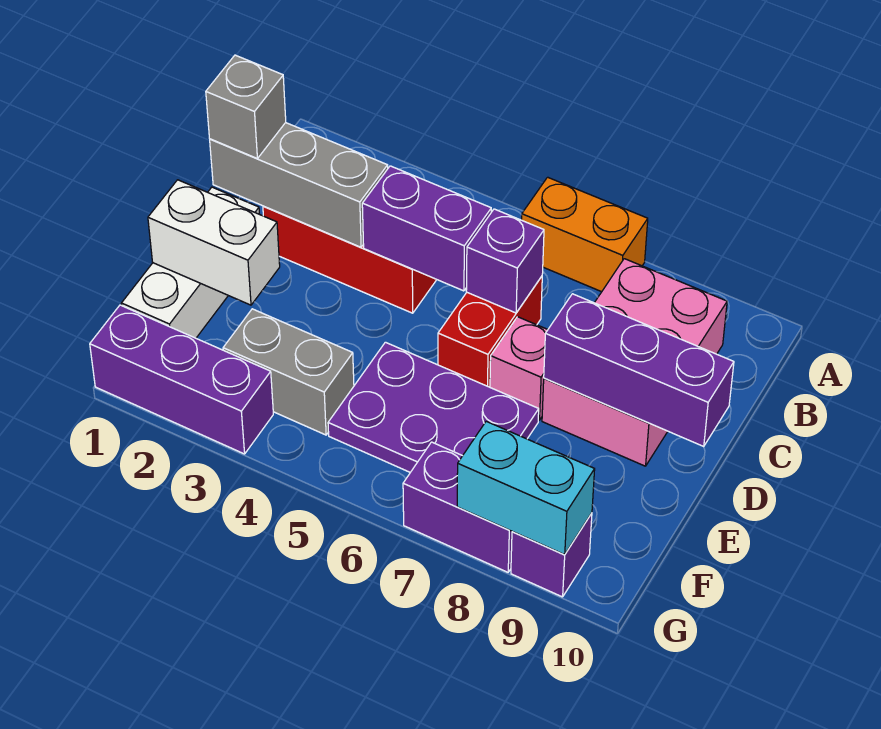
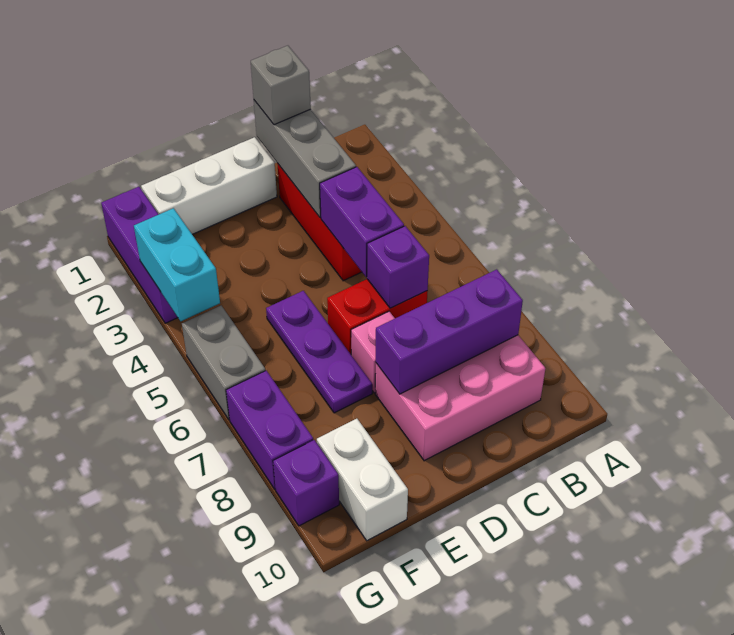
orange brick A6:A7 level 1 -> none
purple brick D8:D10 level 2 -> purple brick B8:D8 level 2
white brick E1:E2 level 2 -> white brick F9:F10 level 1
purple plate E5:F7 level 1 -> purple plate E5:E7 level 1
grey brick F3:F4 level 1 -> grey brick G5:G6 level 1
cyan brick G8:G9 level 2 -> cyan brick G3:G4 level 2

